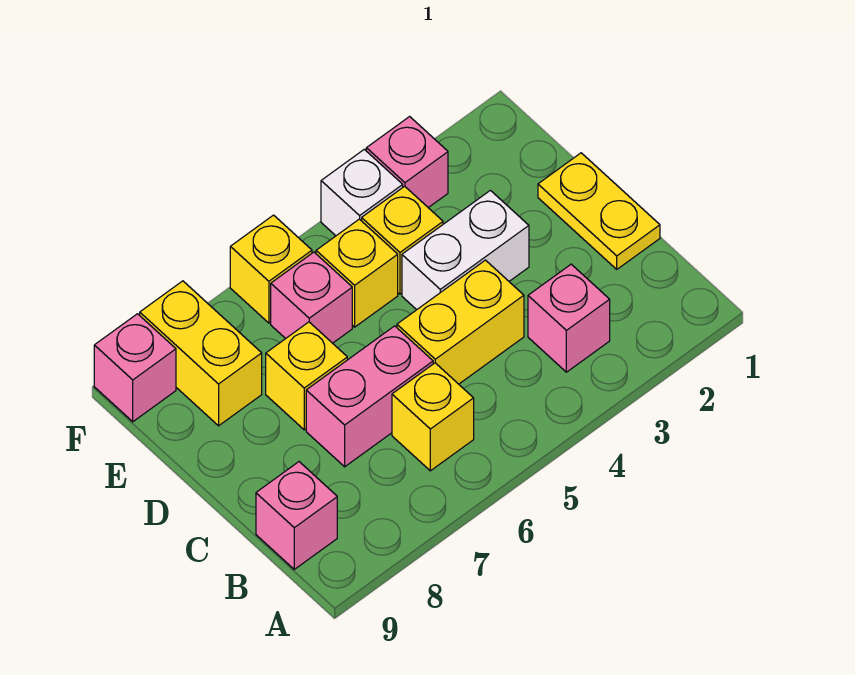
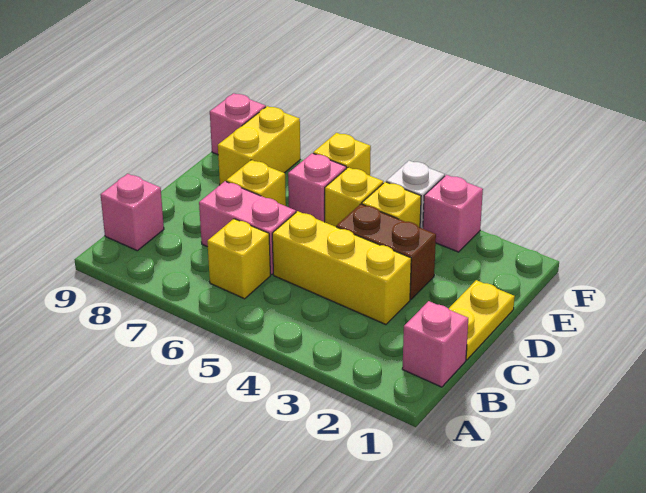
pink brick B3 level 1 -> pink brick B1 level 1
yellow brick C4:C5 level 1 -> yellow brick C3:C5 level 1
white brick D3:D4 level 1 -> brown brick D3:D4 level 1

